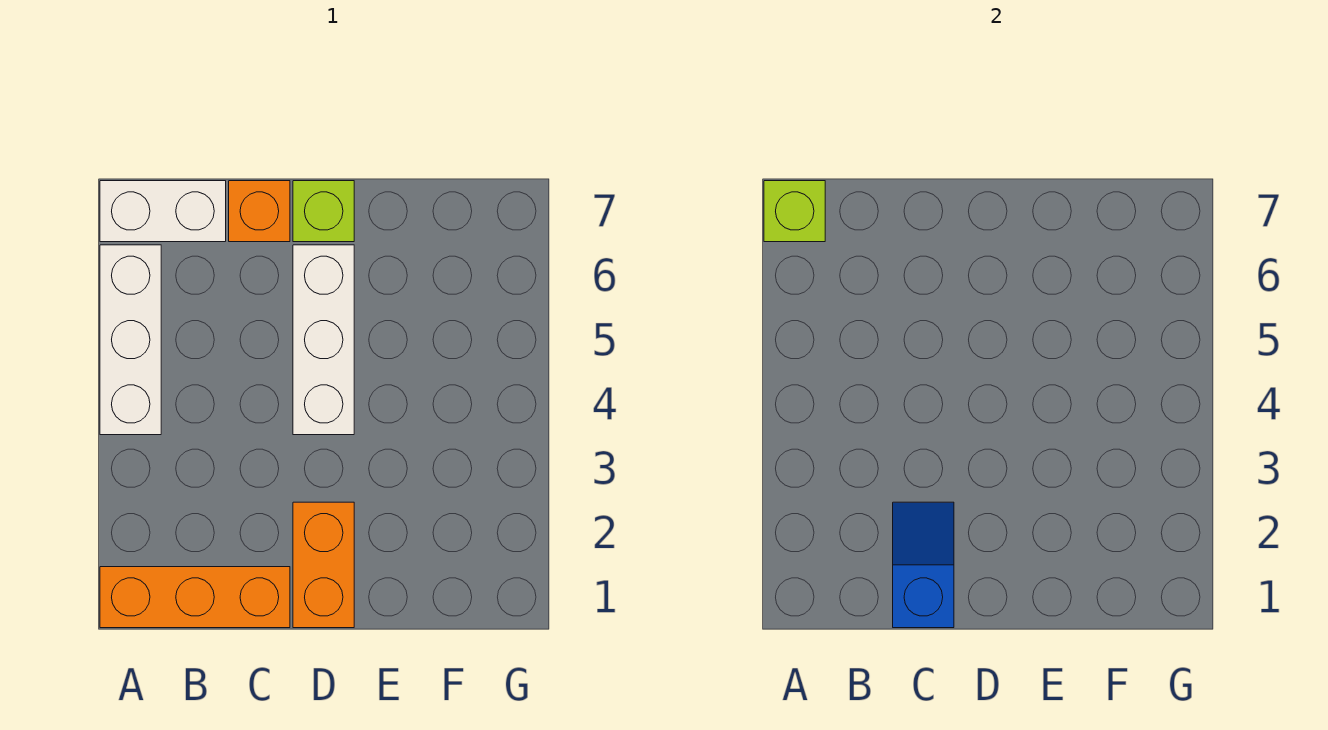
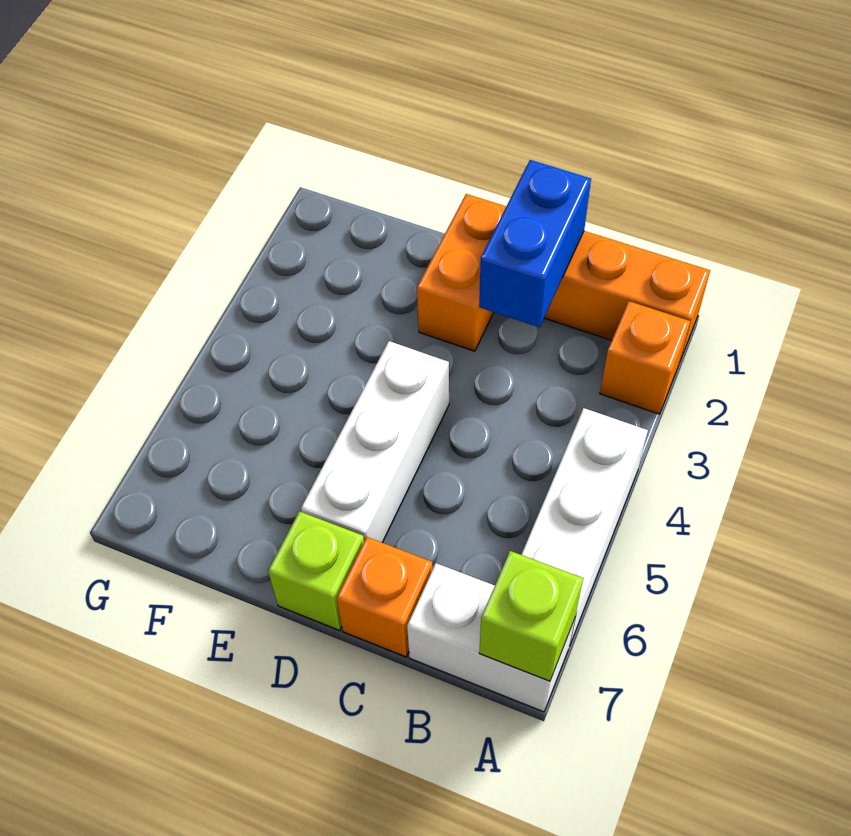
none -> orange brick A2 level 1
blue slope C1:C2 level 2 top 1 -> blue brick C1:C2 level 2

